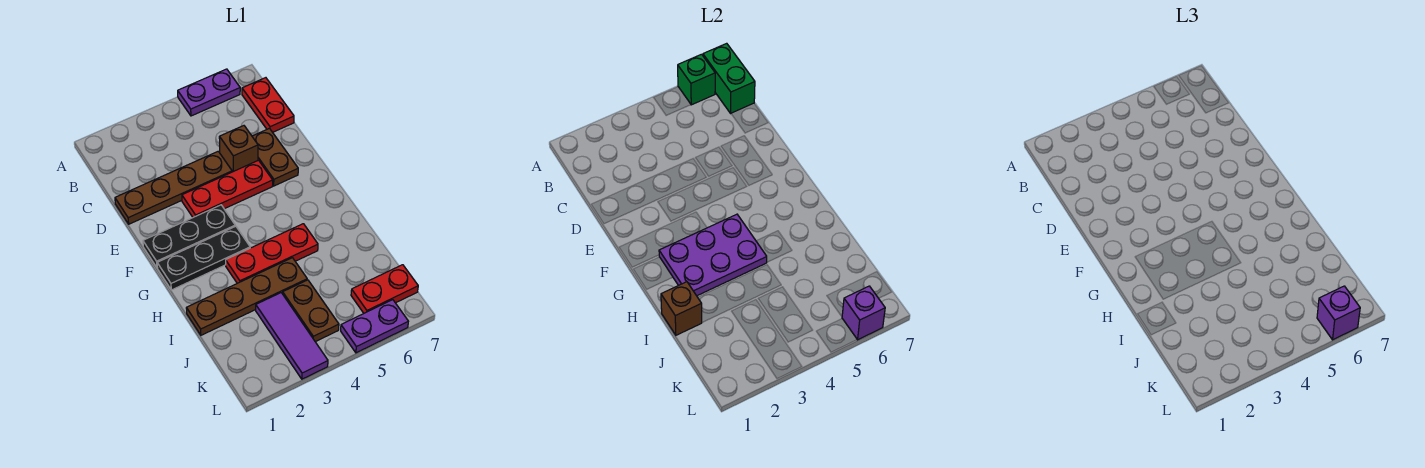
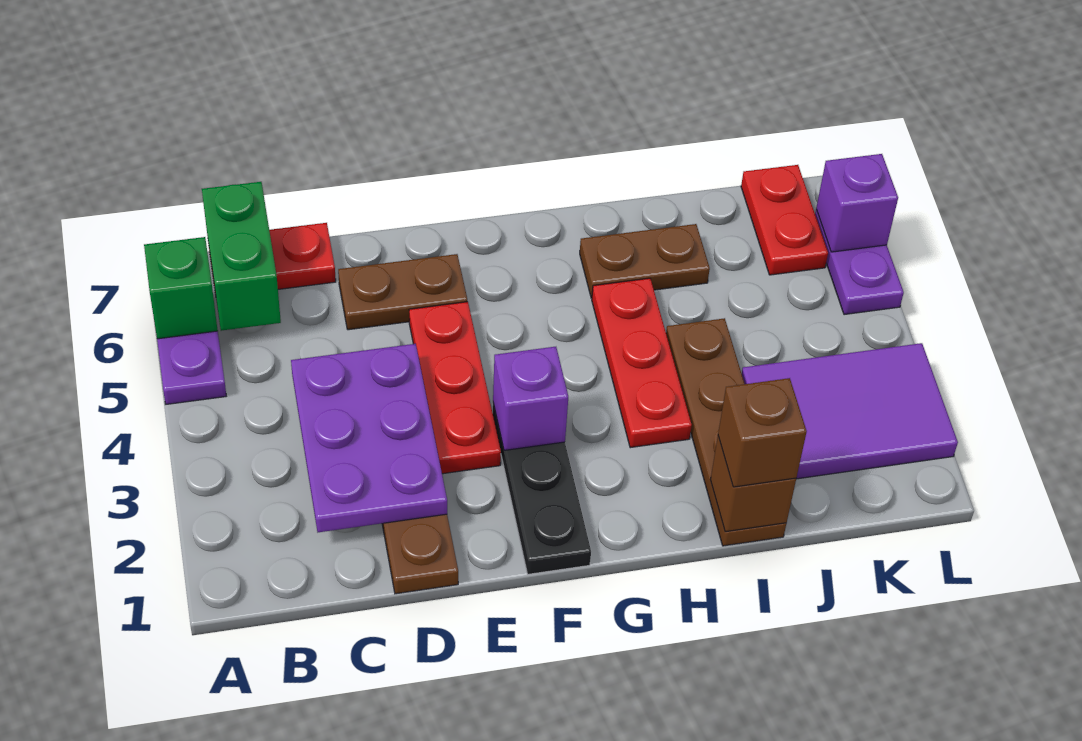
green brick A7:B7 level 2 -> green brick B6:B7 level 2
brown brick D5 level 1 -> brown brick I1 level 3
black plate G1:G3 level 1 -> none
purple plate G2:H4 level 2 -> purple plate C2:D4 level 2
purple tile J3:L3 level 1 -> purple tile J2:L3 level 1
brown plate J4:K4 level 1 -> brown plate H6:I6 level 1
purple brick L6 level 3 -> purple brick F3 level 2

